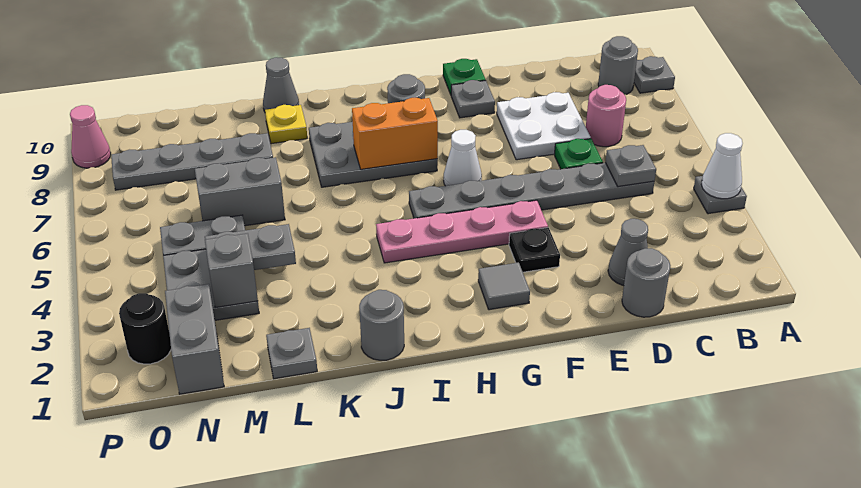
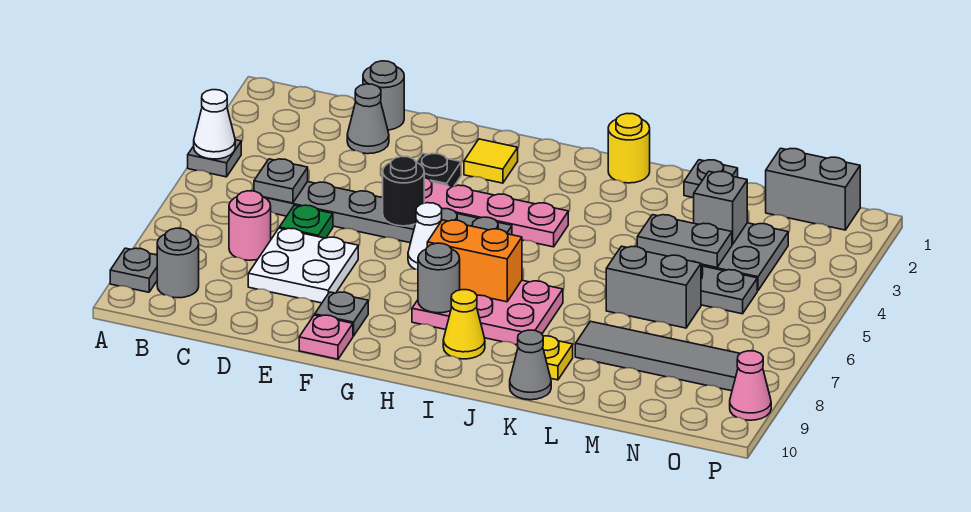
green plate F10 level 1 -> pink plate F10 level 1
grey tile G2 level 1 -> yellow tile G2 level 1
grey plate H7:J8 level 1 -> pink plate H7:J8 level 1
none -> yellow cone I9 level 1
grey round brick J1 level 1 -> yellow round brick J1 level 1
grey plate L8:O8 level 1 -> grey tile L8:O8 level 1
grey brick N1:N2 level 1 -> grey brick N1:O1 level 1
black round brick O2 level 1 -> black round brick F5 level 2

